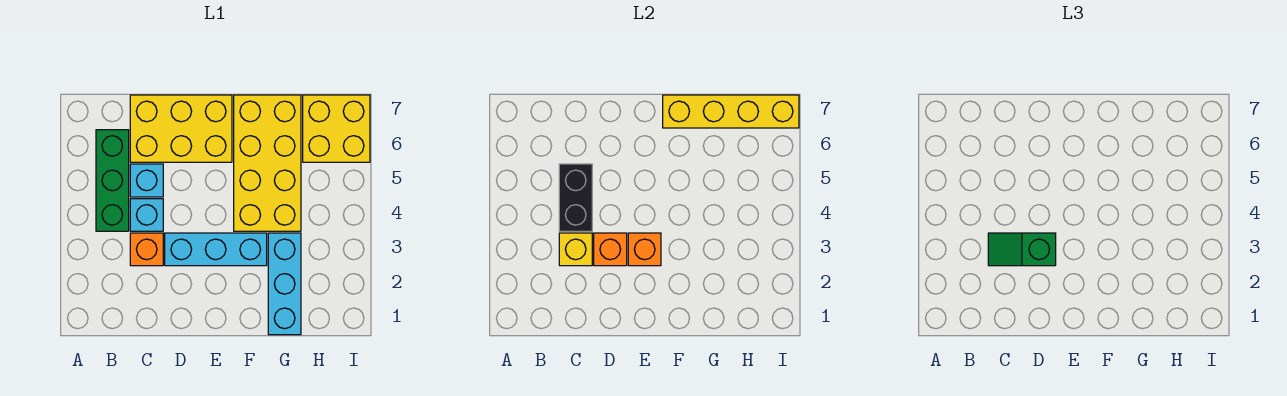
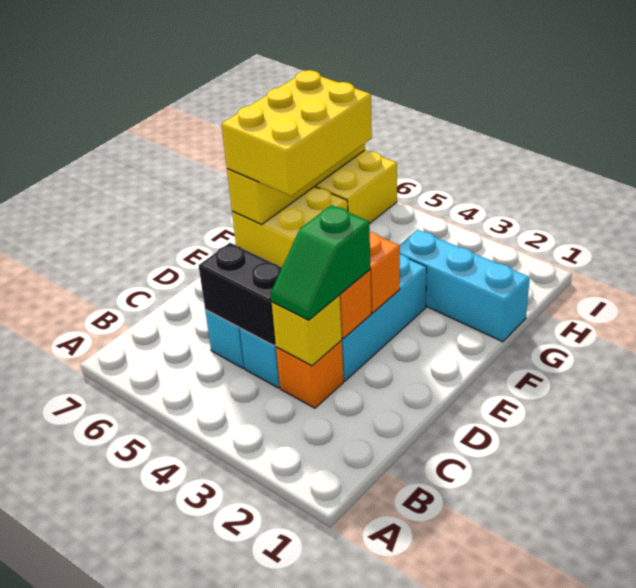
green brick B4:B6 level 1 -> none
yellow brick C6:E7 level 1 -> yellow brick F6:H7 level 3
yellow brick F4:G7 level 1 -> yellow brick F6:G7 level 1

